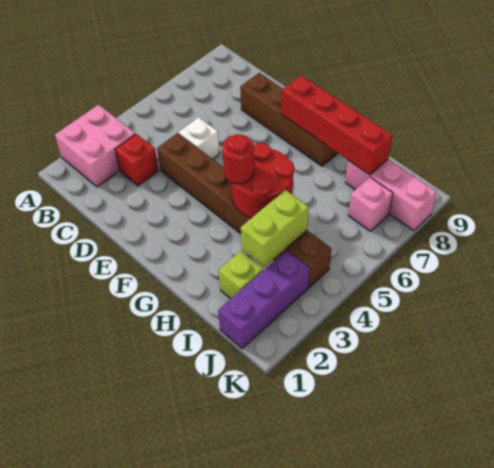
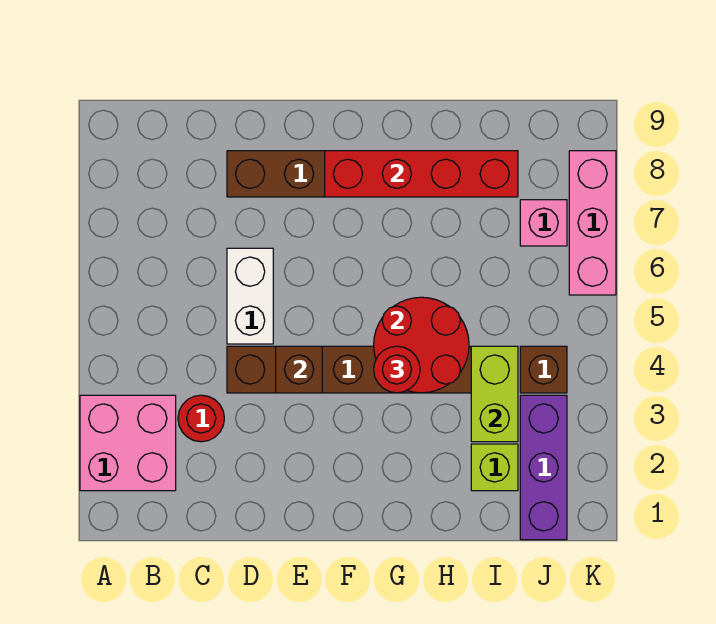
red brick C3 level 1 -> red round brick C3 level 1
white brick D5 level 1 -> white brick D5:D6 level 1
none -> brown brick E4 level 2
pink brick I8:K8 level 1 -> pink brick K6:K8 level 1

